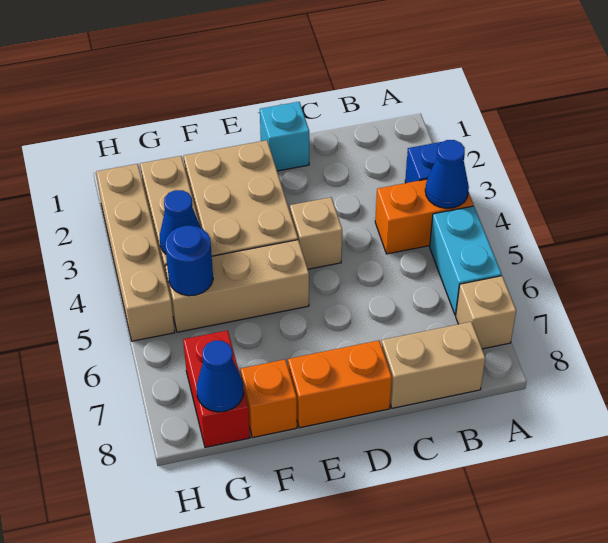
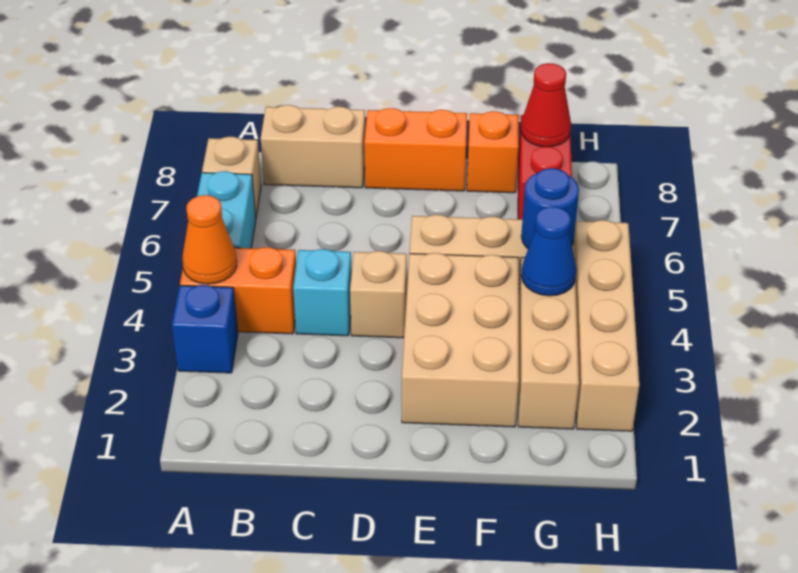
blue cone A4 level 2 -> orange cone A4 level 2
cyan brick D1 level 1 -> cyan brick C4 level 1
blue cone G8 level 2 -> red cone G8 level 2

